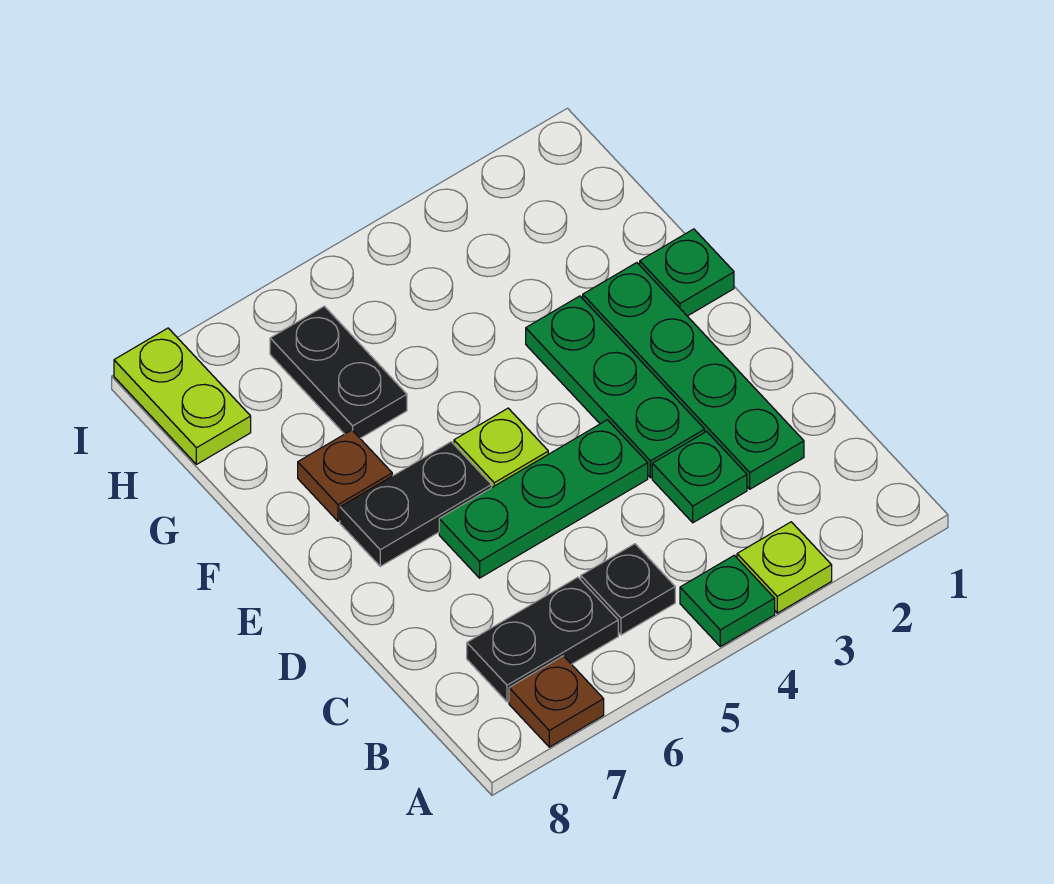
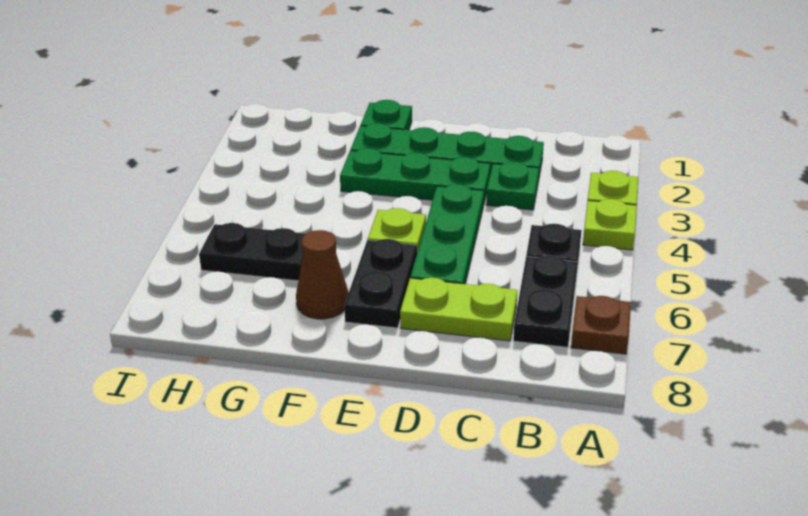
green plate A4 level 1 -> lime plate A4 level 1
brown plate F7 level 1 -> brown cone F7 level 1
lime plate H8:I8 level 1 -> lime plate C7:D7 level 1

